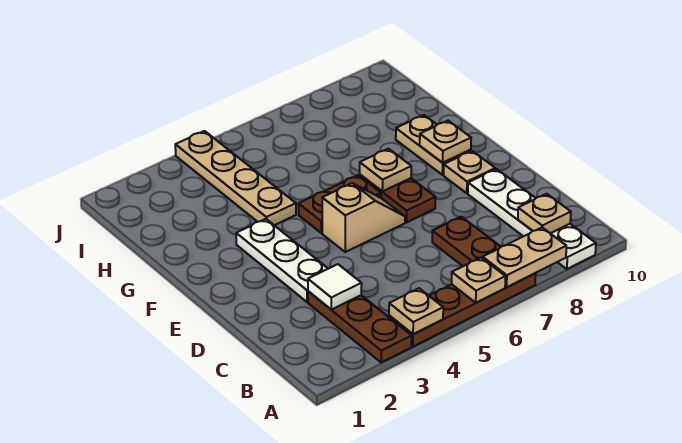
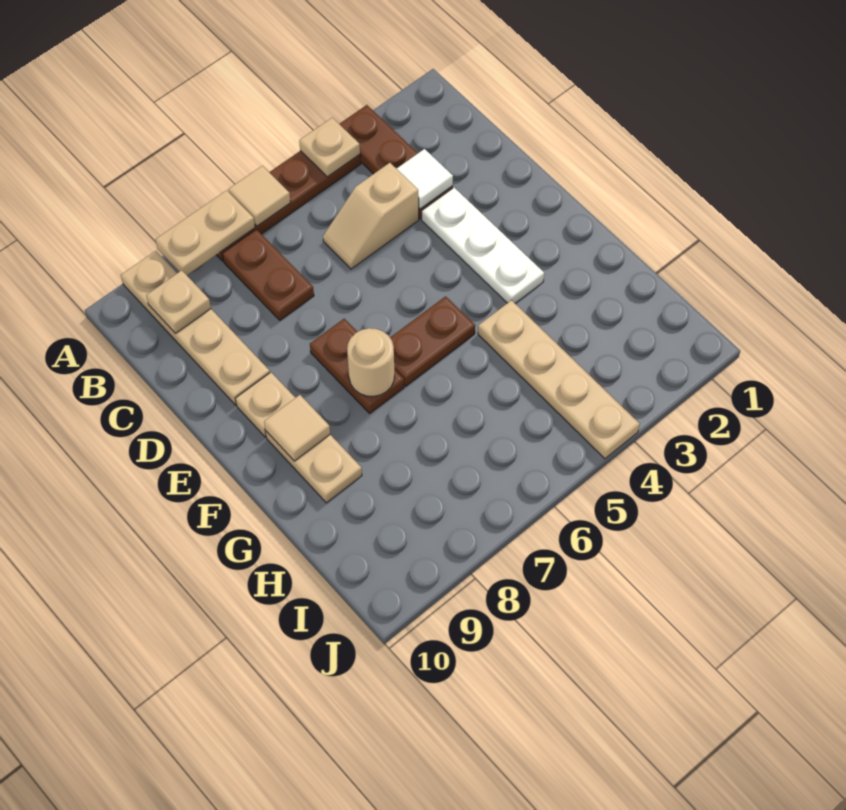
tan plate A6 level 2 -> tan tile A6 level 2
white plate A9:D9 level 1 -> tan plate A9:D9 level 1
tan slope E5:E6 level 1 top 5 -> tan slope C4:C5 level 1 top 4
tan plate F7 level 2 -> tan round brick F7 level 2
tan plate F9 level 2 -> tan tile F9 level 2

